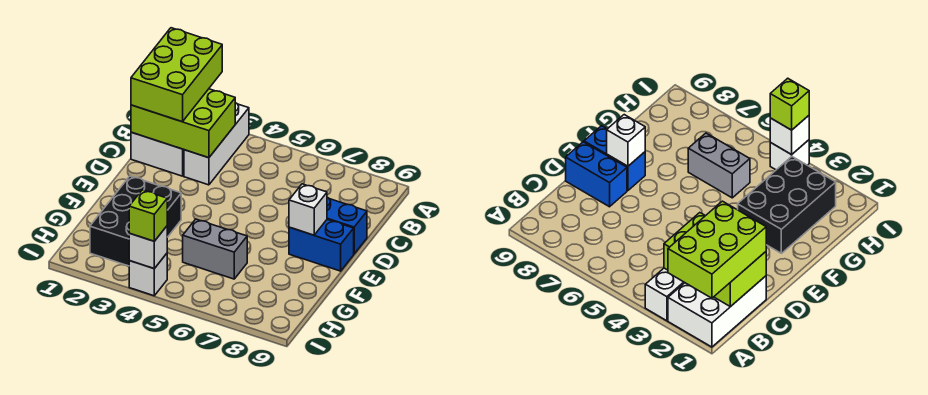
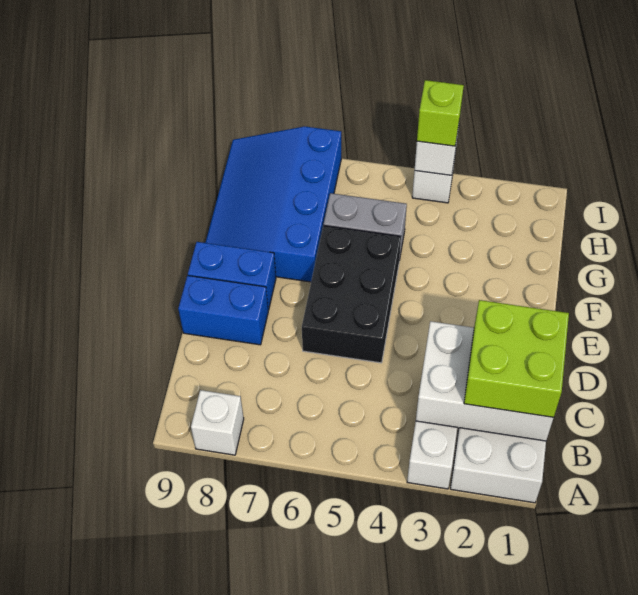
lime brick A1:C2 level 3 -> lime brick B1:C2 level 3
lime brick B1:C3 level 2 -> white brick B1:C3 level 2
white brick E8 level 2 -> white brick A8 level 1
black brick F2:H3 level 1 -> black brick D5:F6 level 1
none -> blue slope F7:I9 level 1 top 7

